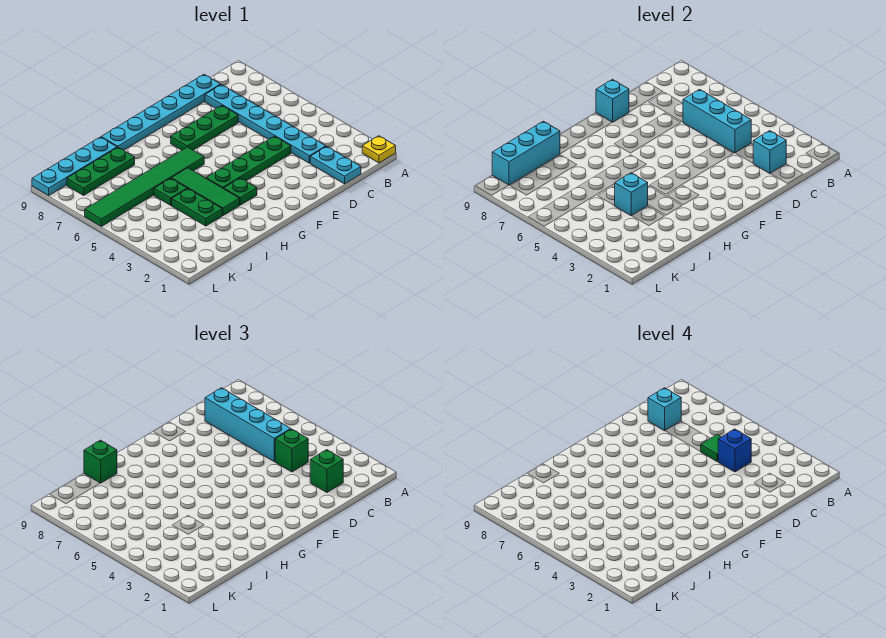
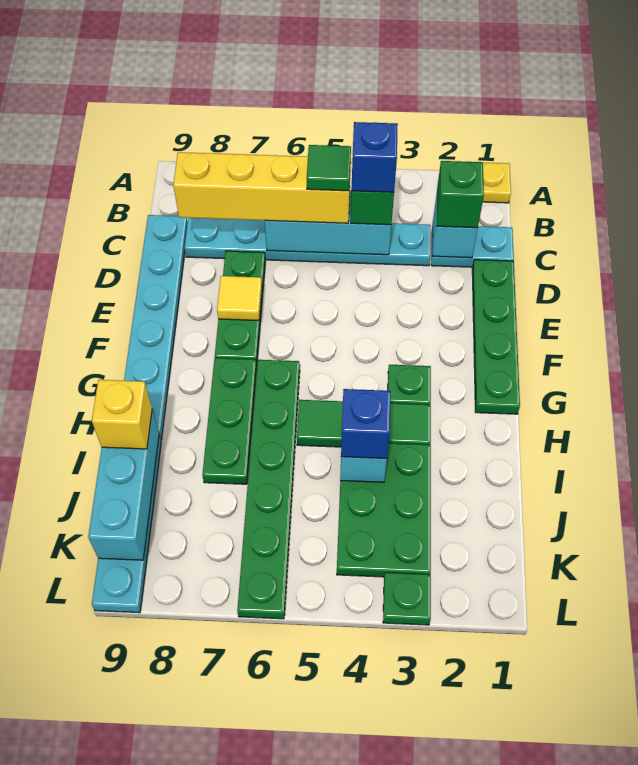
cyan brick C5:C8 level 3 -> yellow brick C5:C8 level 3
cyan brick C8 level 4 -> none
green plate D4:G4 level 1 -> green plate D1:G1 level 1
none -> yellow tile E7 level 2
cyan brick E9 level 2 -> none
green tile G6:L6 level 1 -> green plate G6:L6 level 1
green plate I3:I4 level 1 -> green plate I3:K4 level 1
none -> blue brick I4 level 3
green plate I5 level 1 -> green plate L3 level 1
green plate I8:K8 level 1 -> green plate G7:I7 level 1
green brick I9 level 3 -> yellow brick I9 level 3

